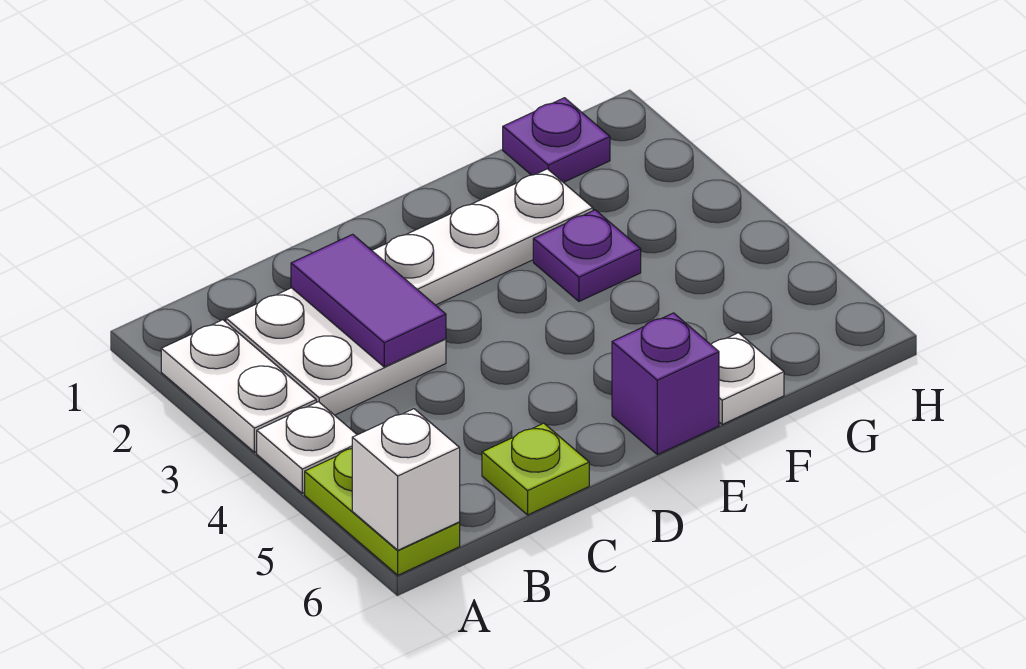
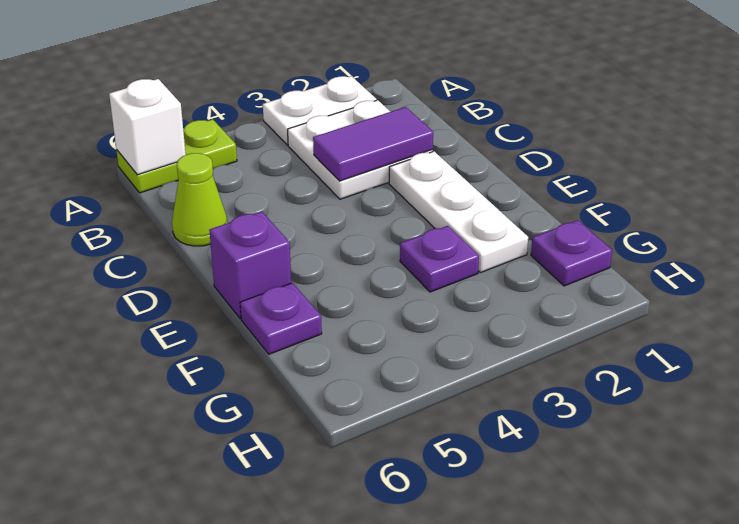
white plate A4 level 1 -> none
lime plate C6 level 1 -> lime cone C6 level 1
white plate F6 level 1 -> purple plate F6 level 1

